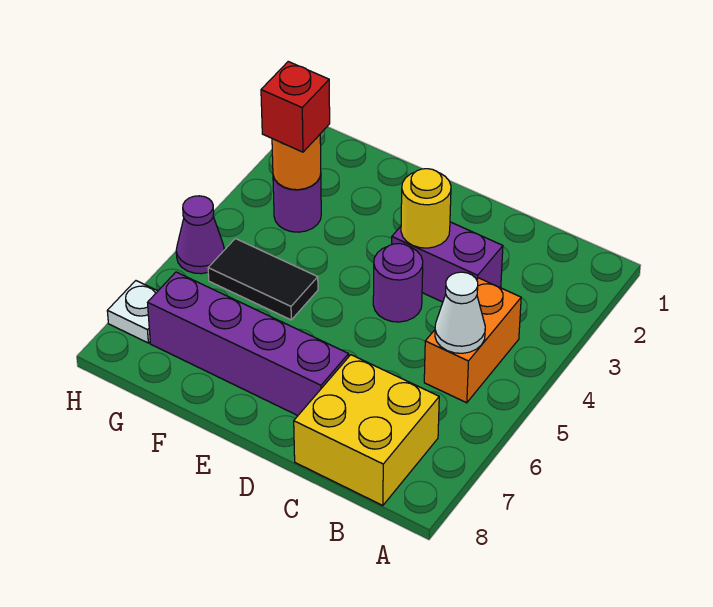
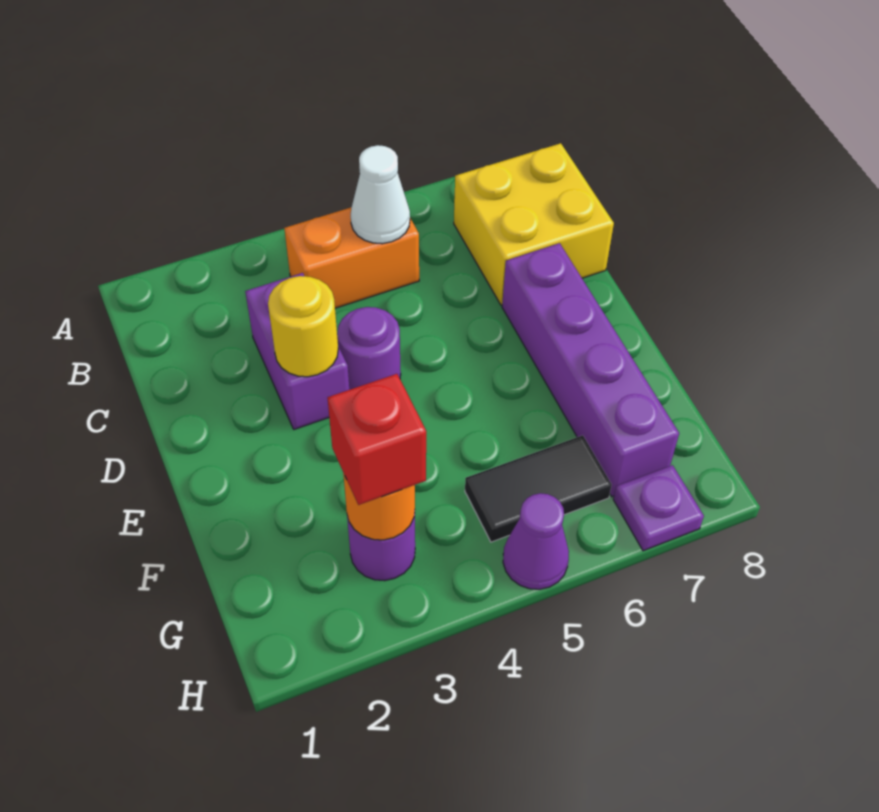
black tile F5:G5 level 1 -> black tile G5:G6 level 1
white plate H7 level 1 -> purple plate H7 level 1

